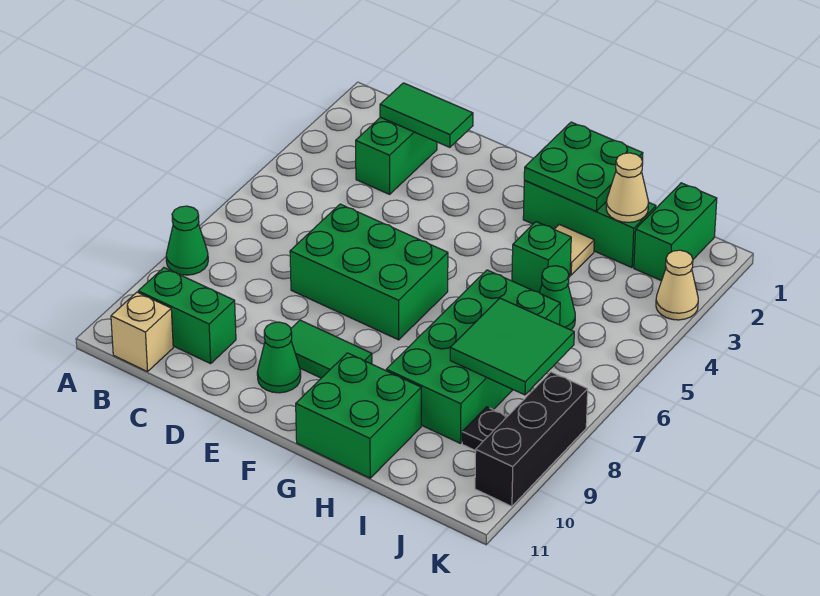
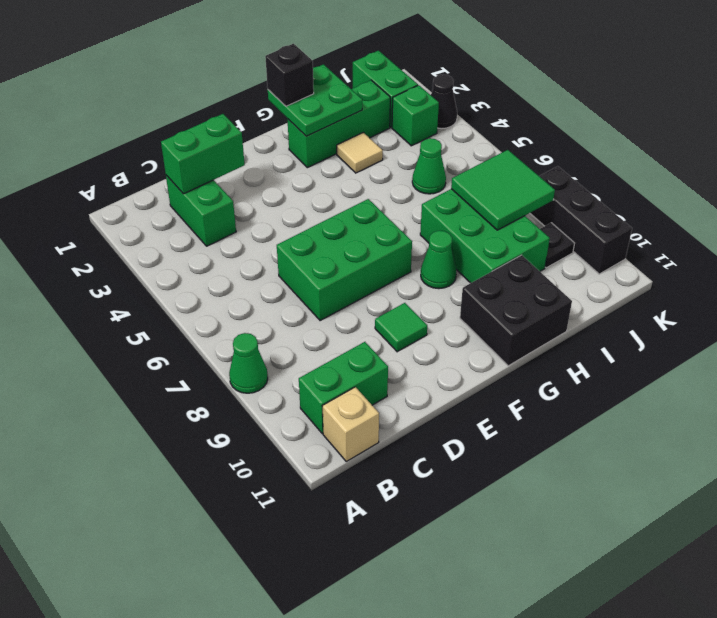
green tile C2:D2 level 2 -> green brick C2:D2 level 2
green tile E9:F9 level 1 -> green tile E9 level 1
green cone E10 level 1 -> green cone G8 level 1
none -> black brick G1 level 3
green brick G10:H11 level 1 -> black brick G10:H11 level 1
green brick H4 level 1 -> green brick J3 level 1
green brick H6:I9 level 1 -> green brick H7:I9 level 1
tan cone I2 level 2 -> none
tan cone K3 level 1 -> black cone K3 level 1

